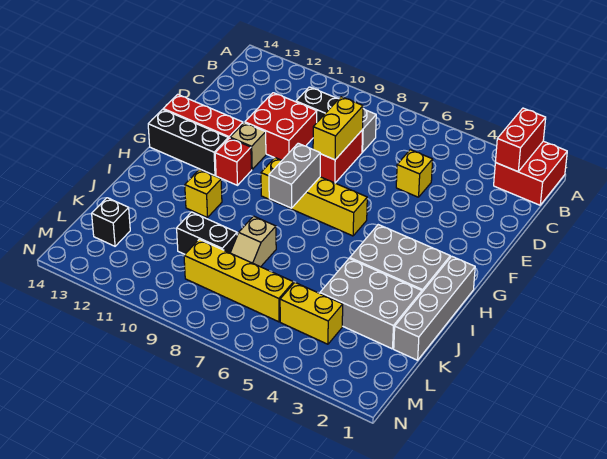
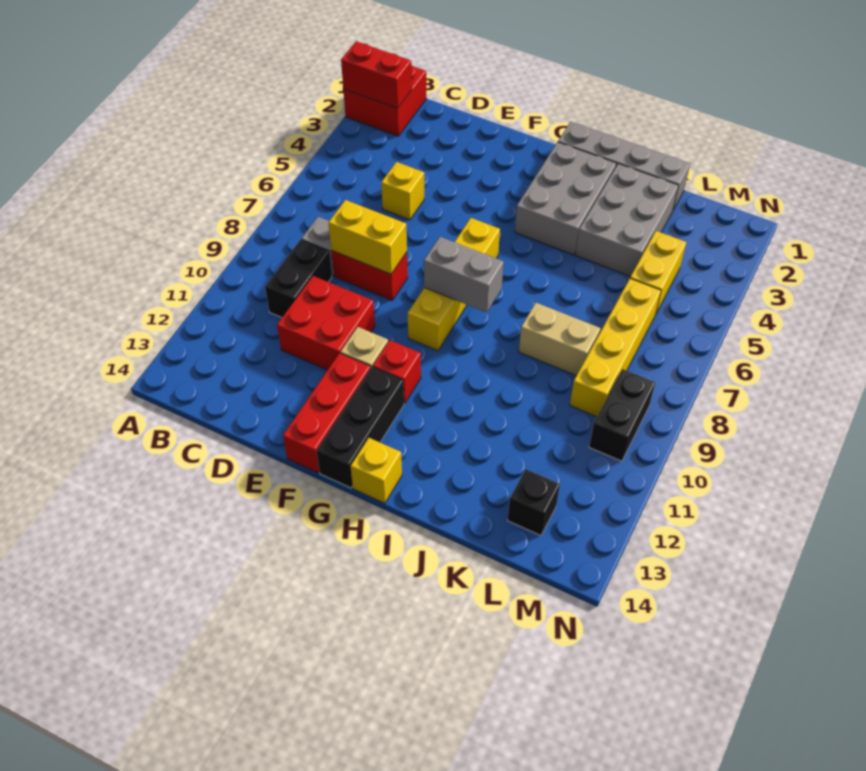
yellow brick I11 level 1 -> yellow brick H14 level 1
tan slope J8:K8 level 1 top J -> tan brick J8:K8 level 1
black brick K9:K10 level 1 -> black brick M9:M10 level 1

